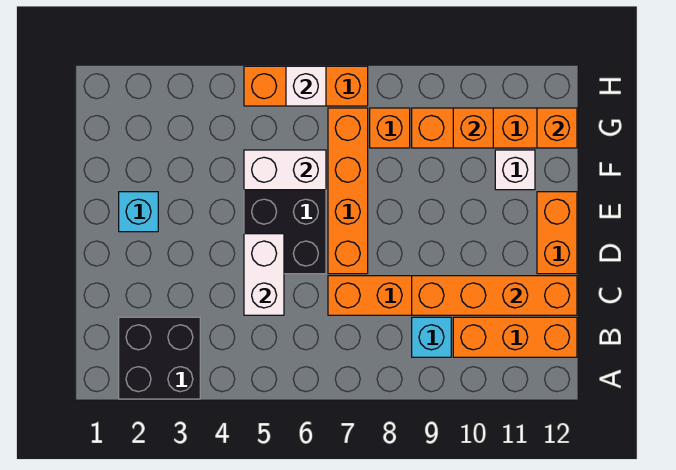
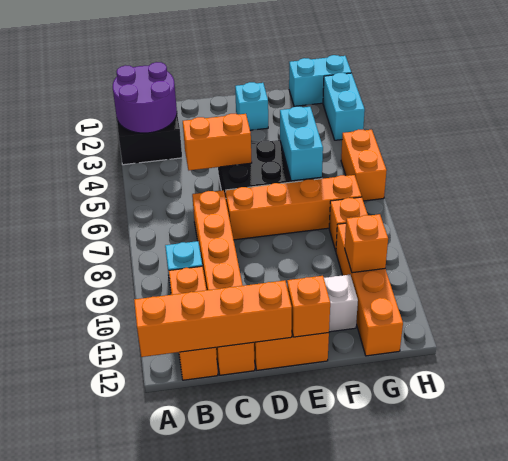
none -> purple round brick A2:B3 level 2
white brick C5:D5 level 2 -> orange brick C5:D5 level 2
orange brick C9:C12 level 2 -> orange brick A12:D12 level 2
white brick F5:F6 level 2 -> cyan brick F5:F6 level 2
none -> cyan brick G1:H1 level 1
orange brick G12 level 2 -> orange brick E12 level 2
none -> cyan brick H2:H3 level 1
orange brick H5:H7 level 1 -> orange brick H5:H6 level 1
white brick H6 level 2 -> none

